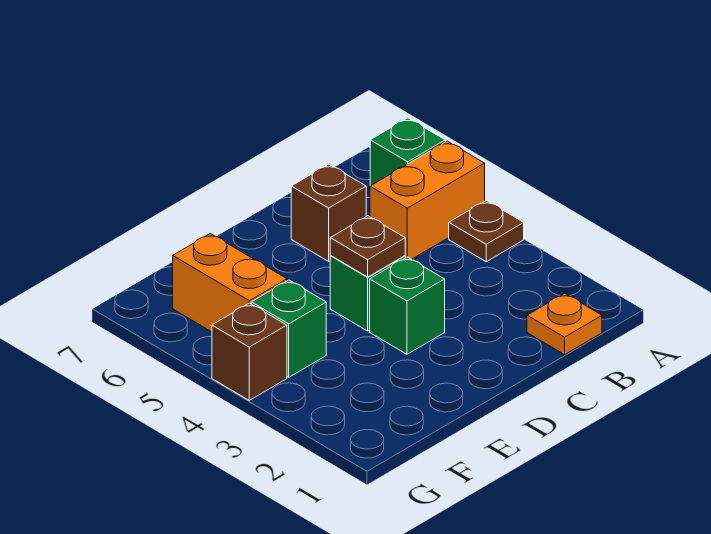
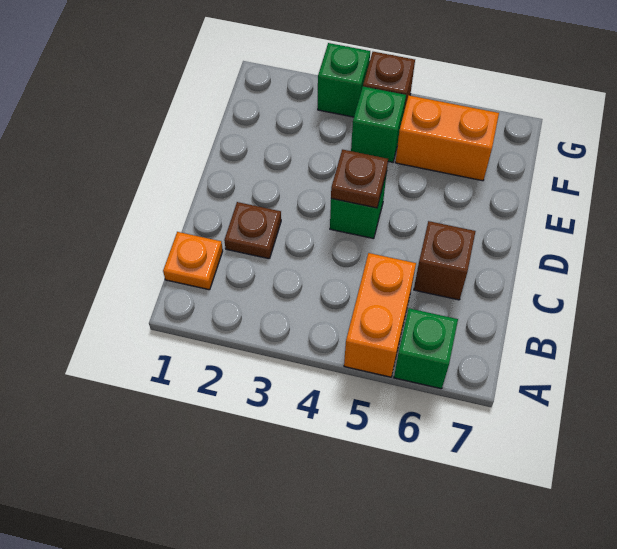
brown plate A4 level 1 -> brown plate C2 level 1
green brick D3 level 1 -> green brick G3 level 1

